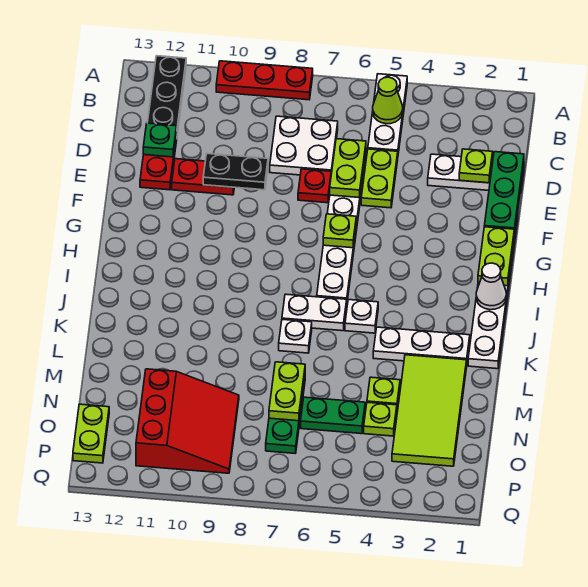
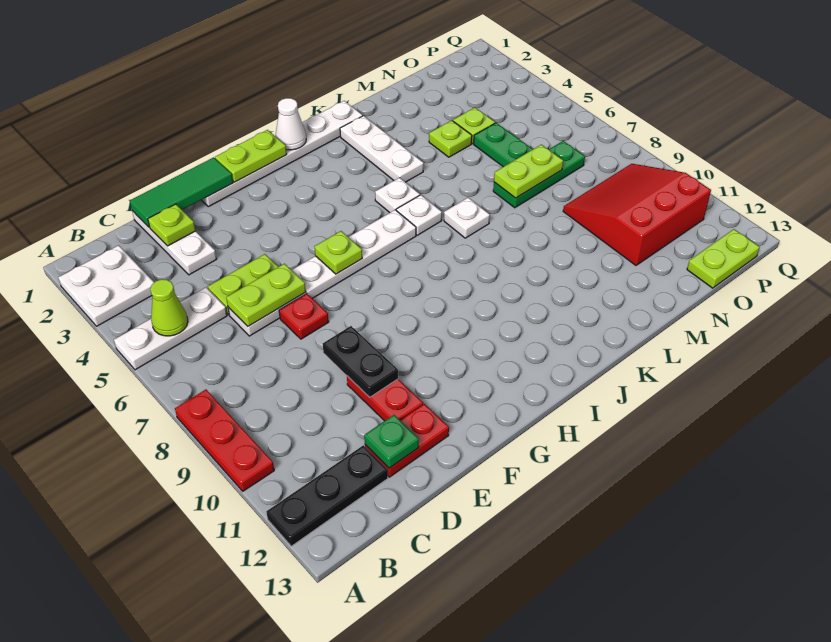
white plate C7:D8 level 1 -> white plate A2:B3 level 1
green plate D1:F1 level 2 -> green tile D1:F1 level 2
white plate J6:J7 level 1 -> white plate J6 level 1
lime tile L2:O3 level 1 -> none

